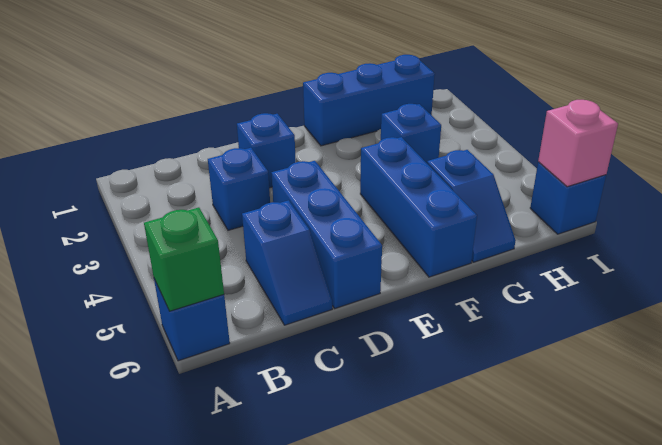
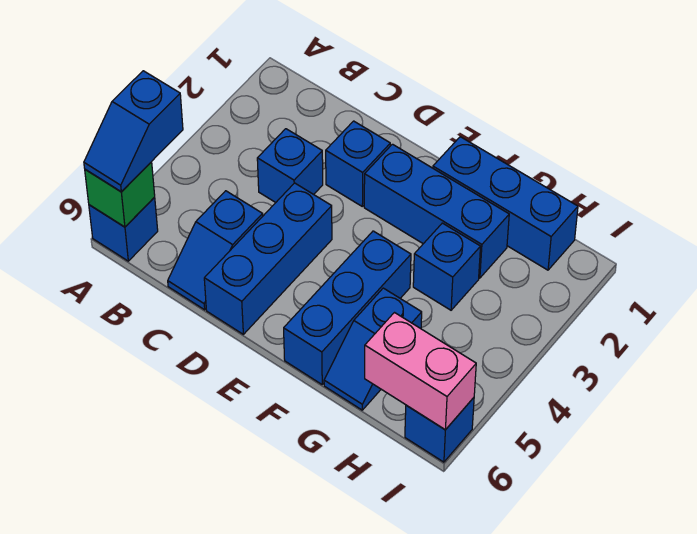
none -> blue slope A5:A6 level 3 top 5
none -> blue brick E2:G2 level 1
pink brick I6 level 2 -> pink brick H6:I6 level 2

